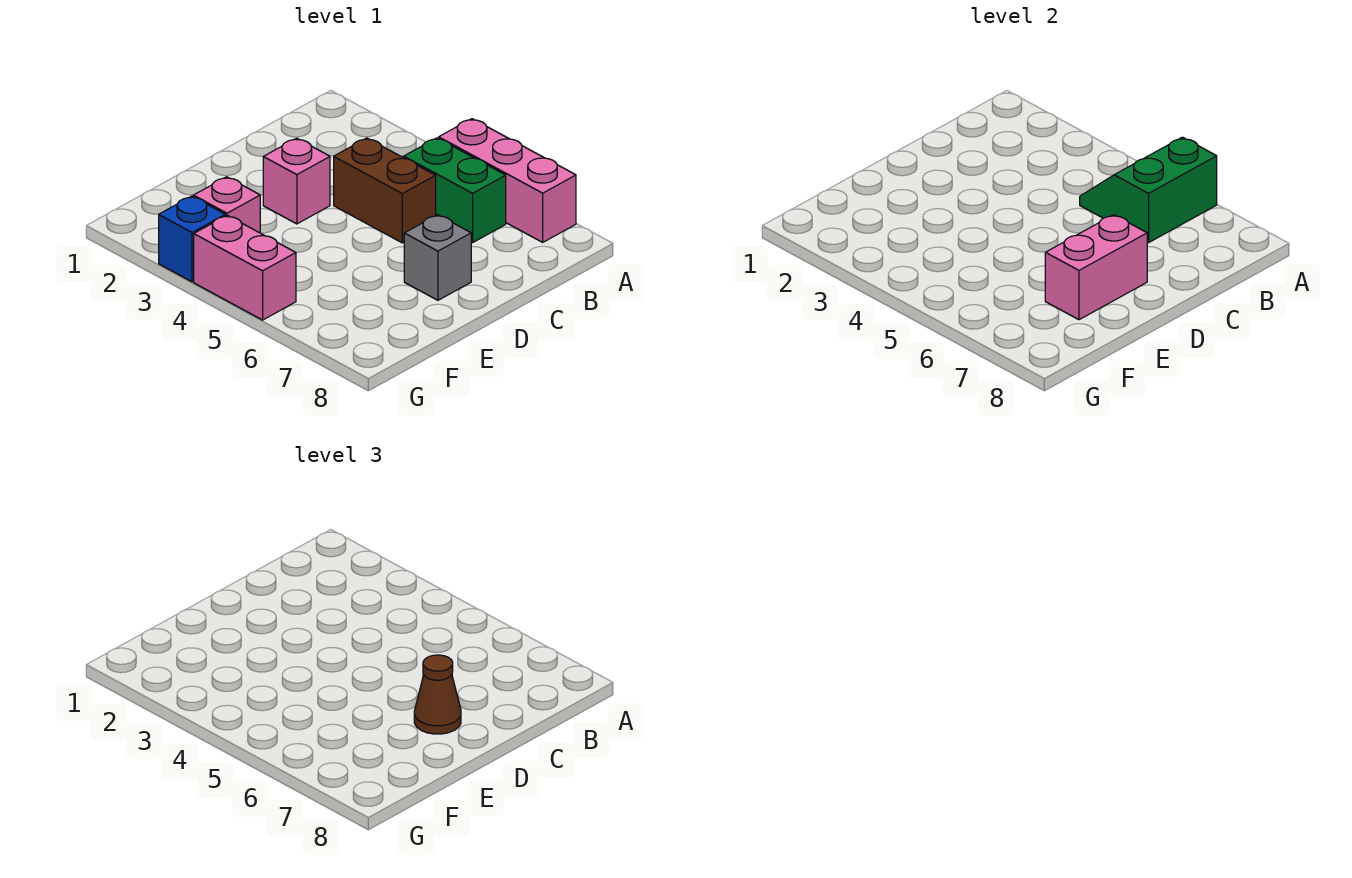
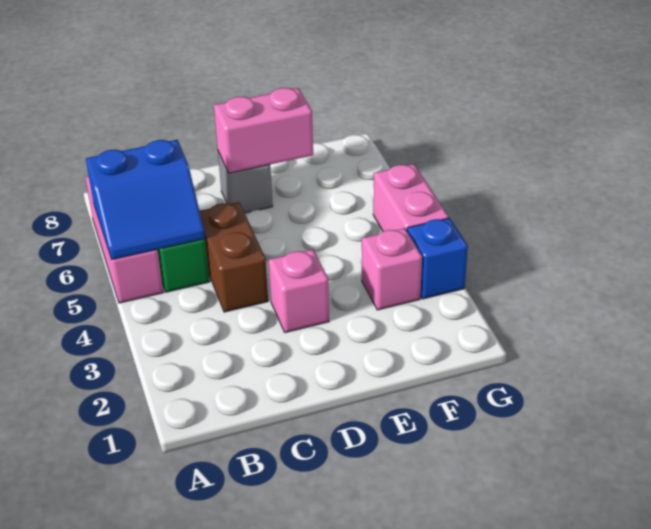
green slope A5:B6 level 2 top 6 -> blue slope A5:B6 level 2 top 6
brown cone D7 level 3 -> none

